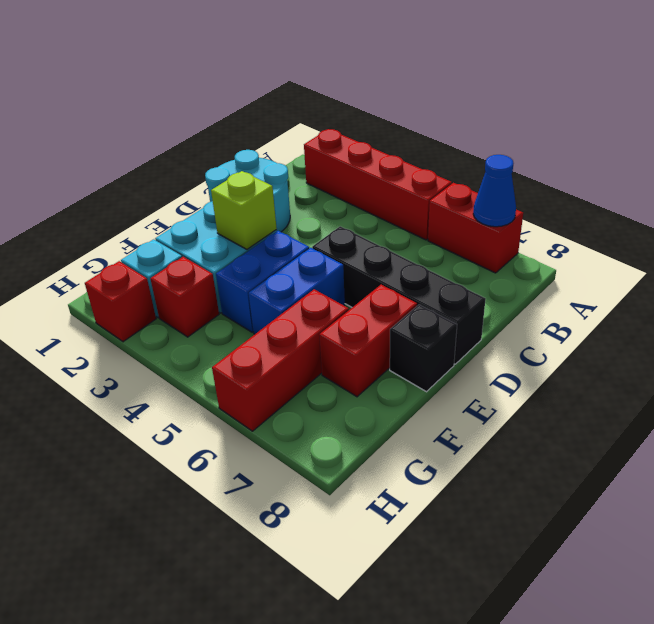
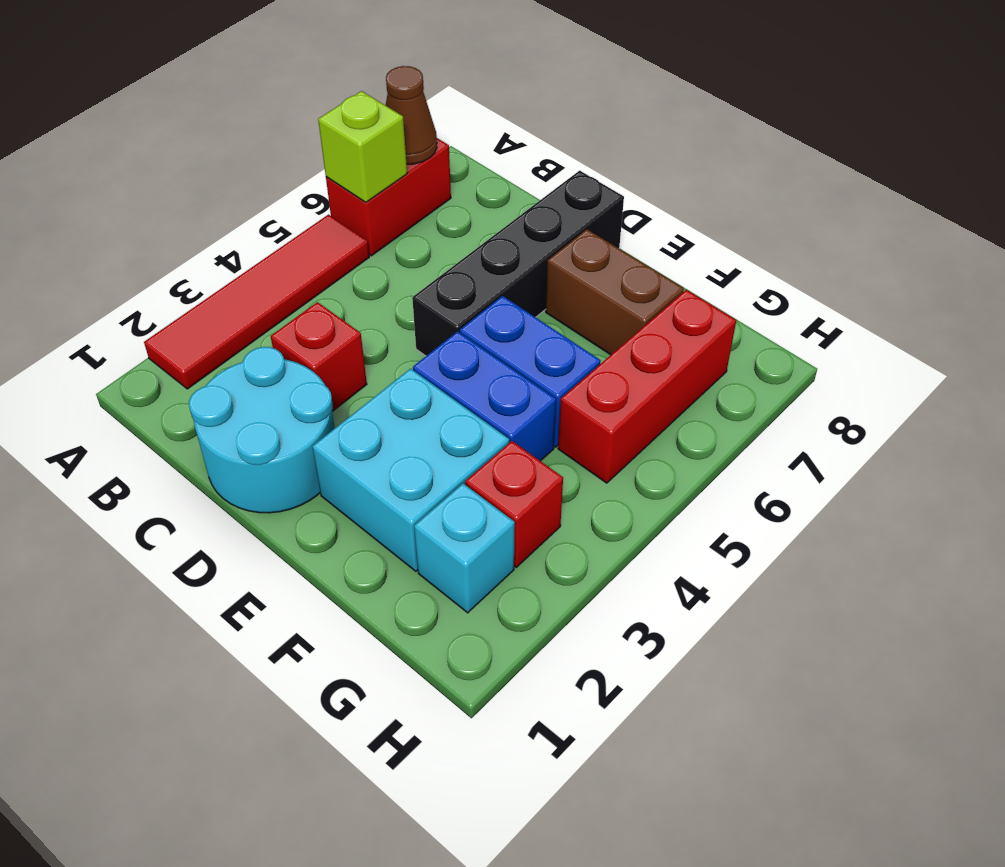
red brick A2:A5 level 1 -> red tile A2:A5 level 1
blue cone A7 level 2 -> brown cone A7 level 2
lime brick E3 level 2 -> lime brick A6 level 2
red brick E7:F7 level 1 -> brown brick E7:F7 level 1
black brick E8 level 1 -> none
red brick F6:H6 level 1 -> red brick G5:G7 level 1
red brick H2 level 1 -> red brick C3 level 1

